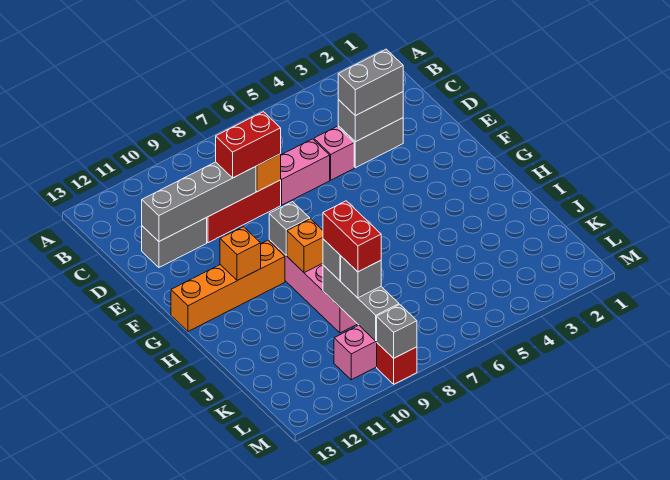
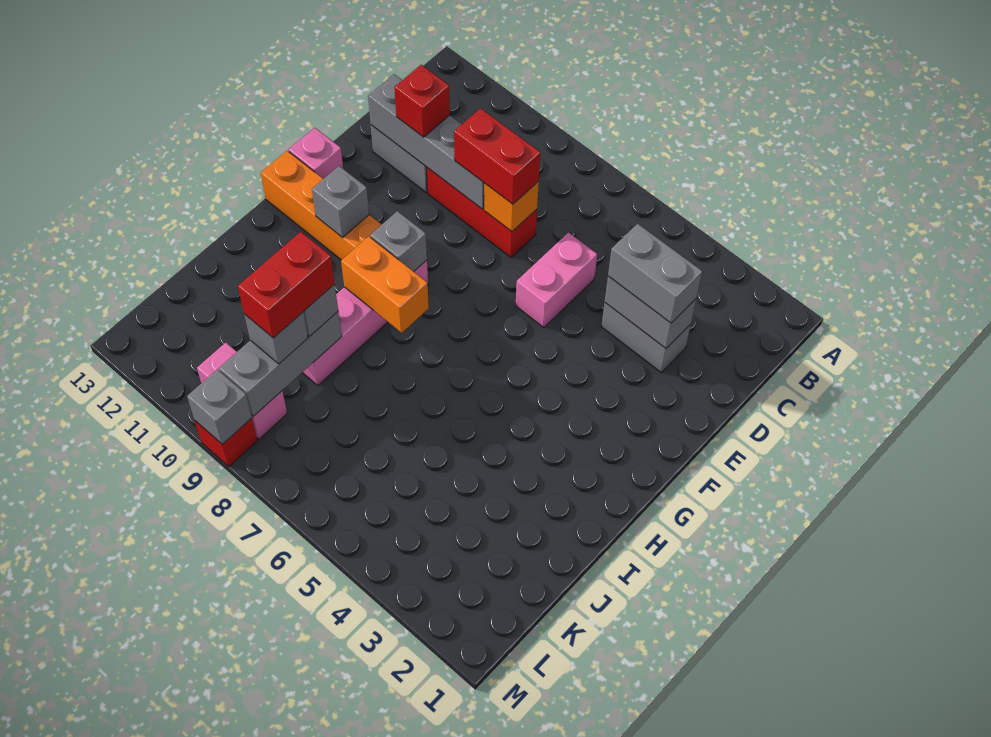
pink brick D5 level 1 -> pink brick F13 level 1
pink brick D6:D7 level 1 -> pink brick D6:E6 level 1
none -> red brick D11 level 3
orange brick G11 level 2 -> grey brick G11 level 2
orange brick H9 level 2 -> orange brick H8:H9 level 2

